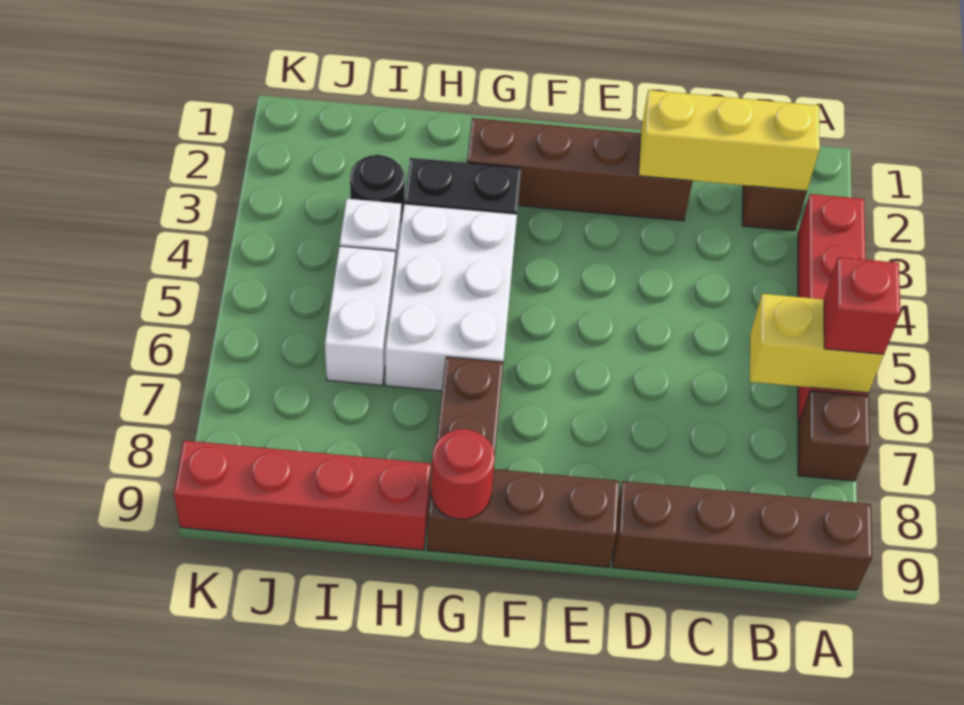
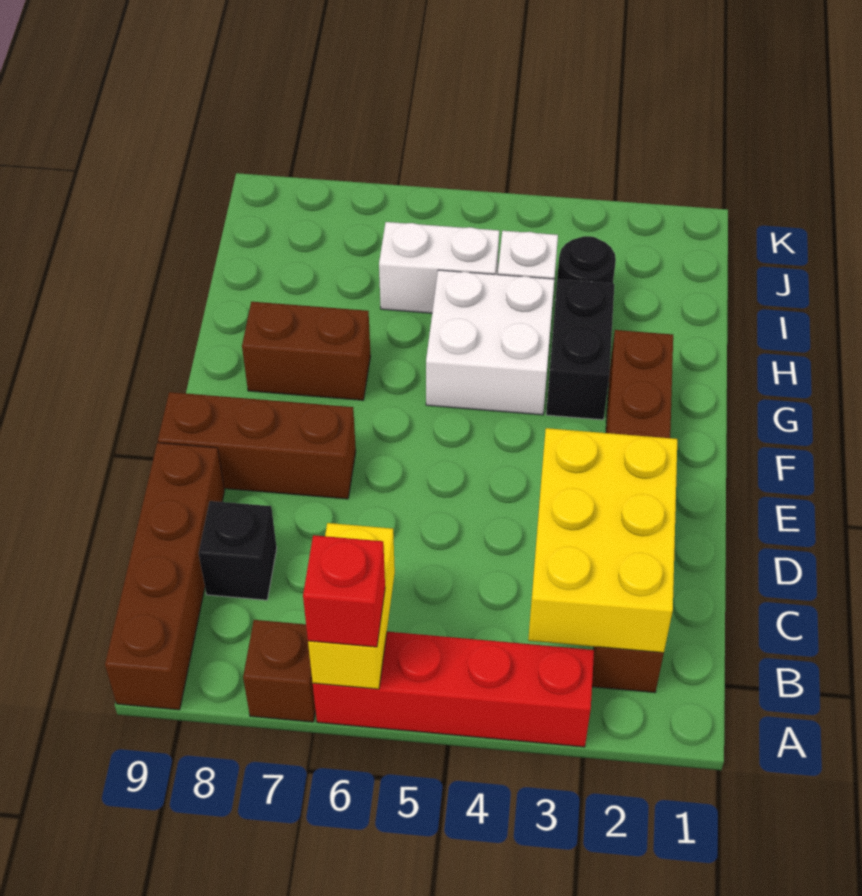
yellow brick B2:D2 level 2 -> yellow brick B2:D3 level 2
none -> black brick C8 level 1
brown brick E9:G9 level 1 -> brown brick E7:E9 level 1
white brick G4:H6 level 1 -> white brick G4:H5 level 1
red round brick G9 level 2 -> none
red brick H9:K9 level 1 -> none

